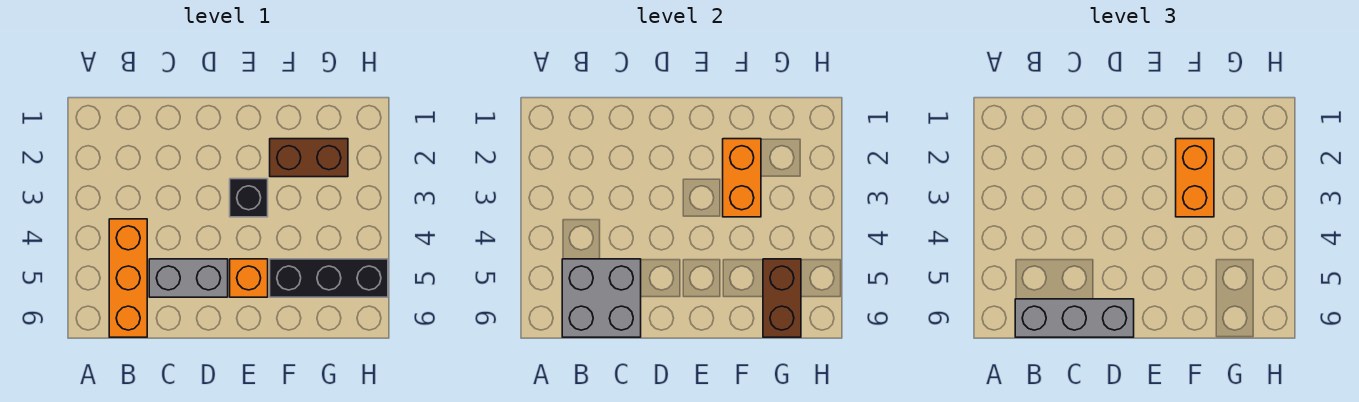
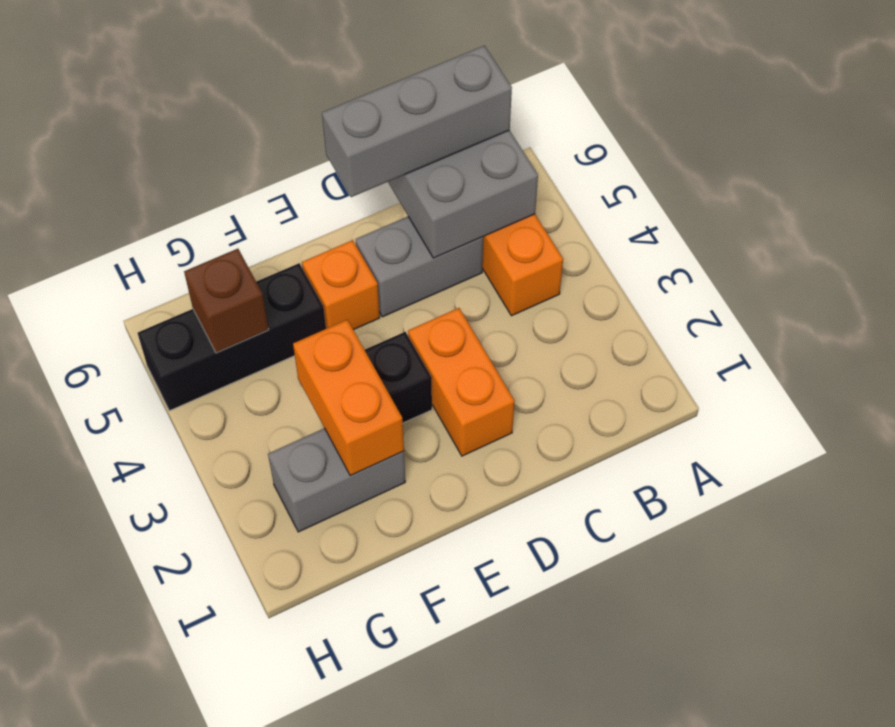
brown brick F2:G2 level 1 -> grey brick F2:G2 level 1
orange brick F2:F3 level 3 -> orange brick D2:D3 level 1
brown brick G5:G6 level 2 -> brown brick G5 level 2

